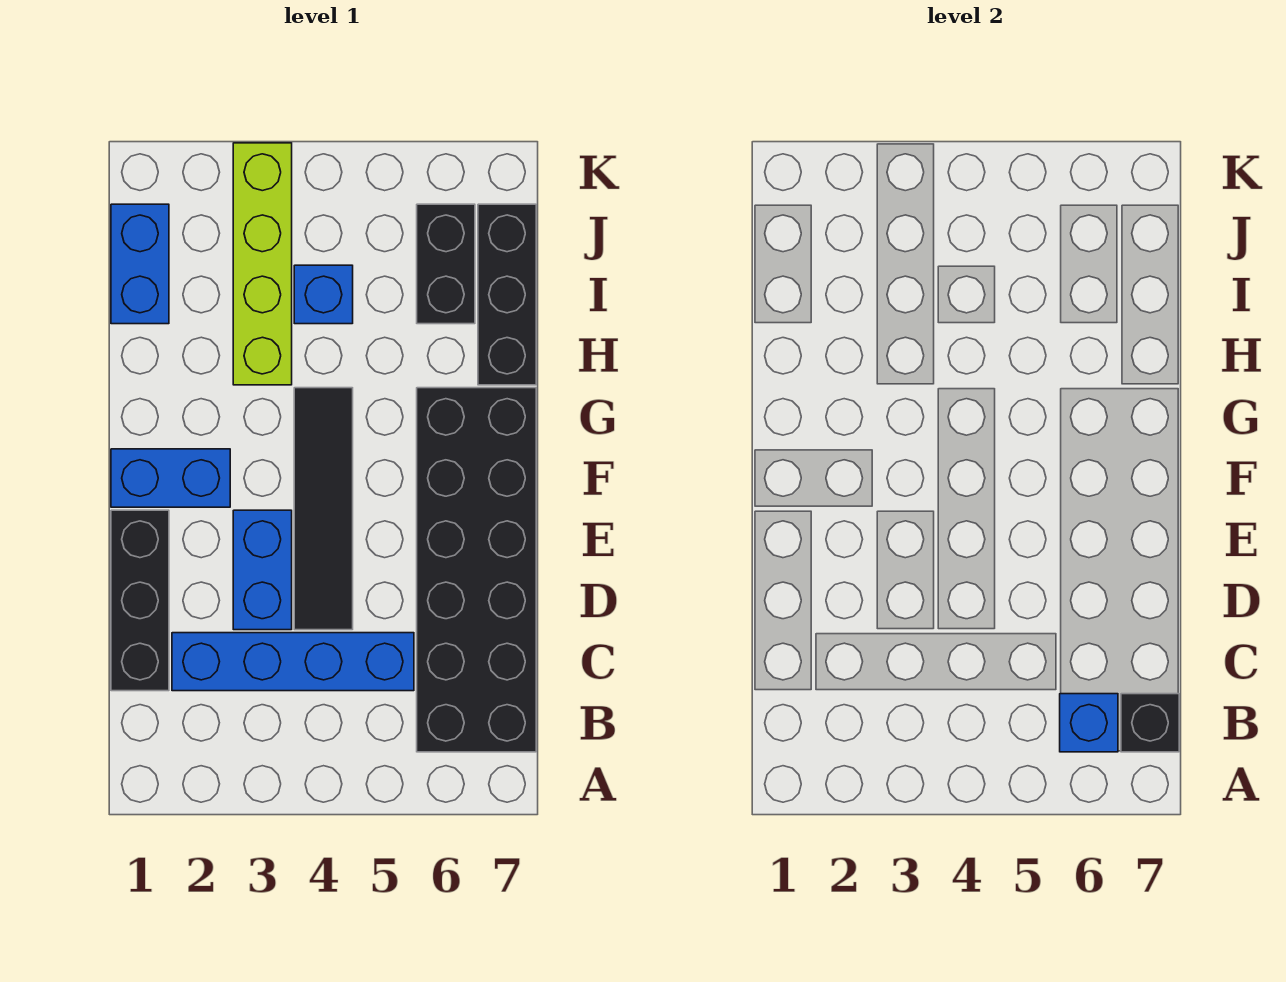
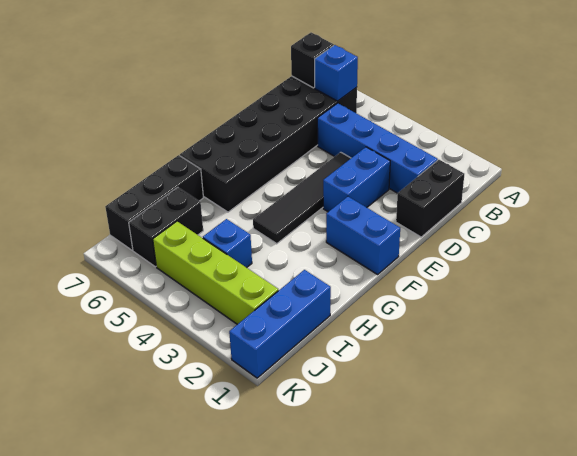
black brick C1:E1 level 1 -> black brick C1:D1 level 1
lime brick H3:K3 level 1 -> lime brick J2:J5 level 1
blue brick I1:J1 level 1 -> blue brick I1:K1 level 1

